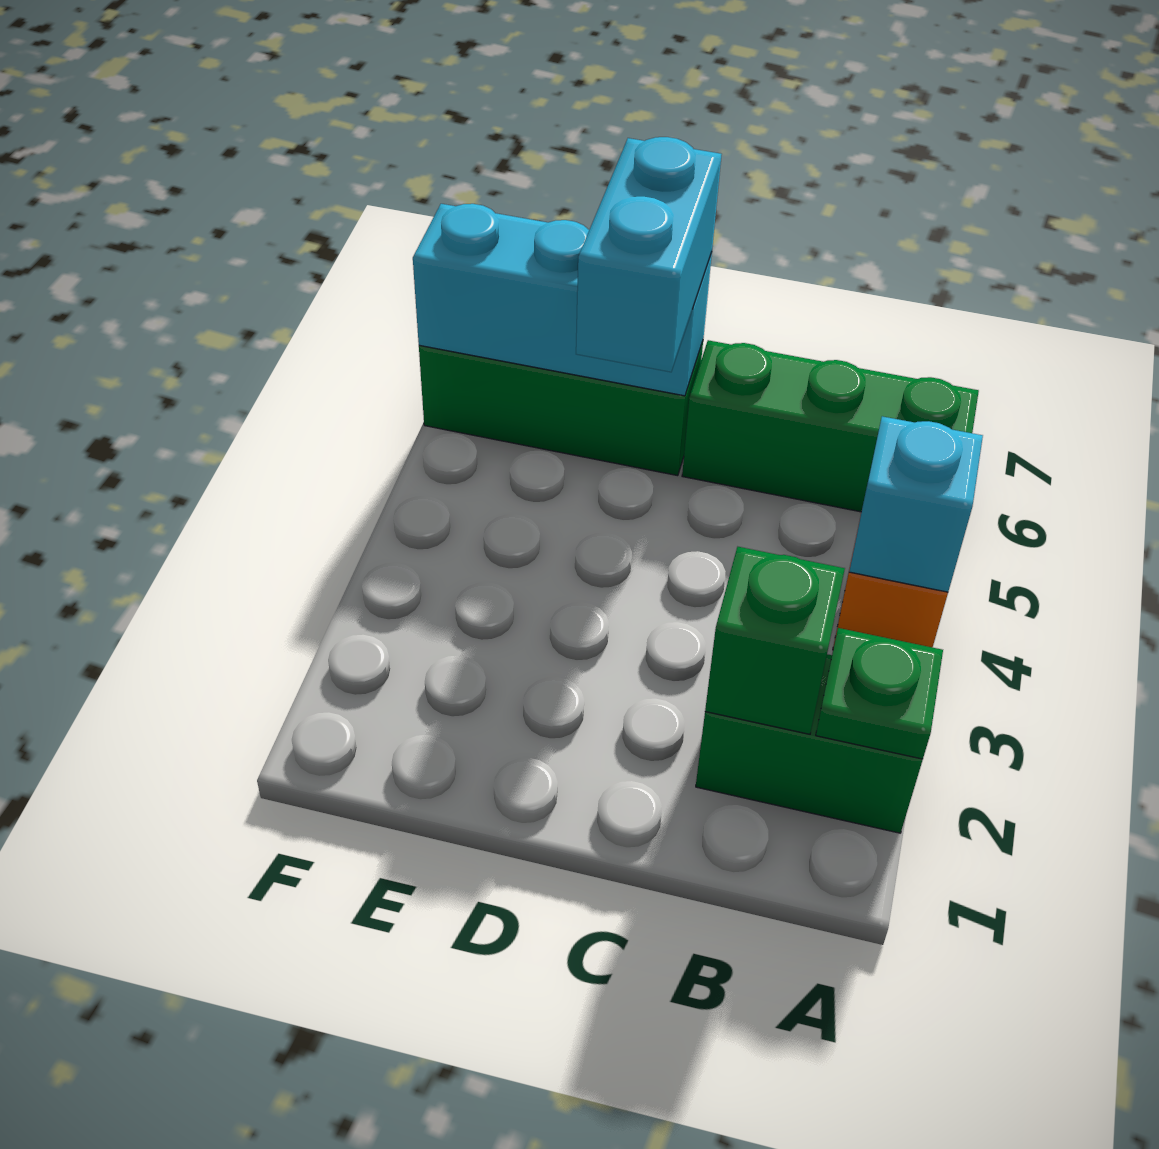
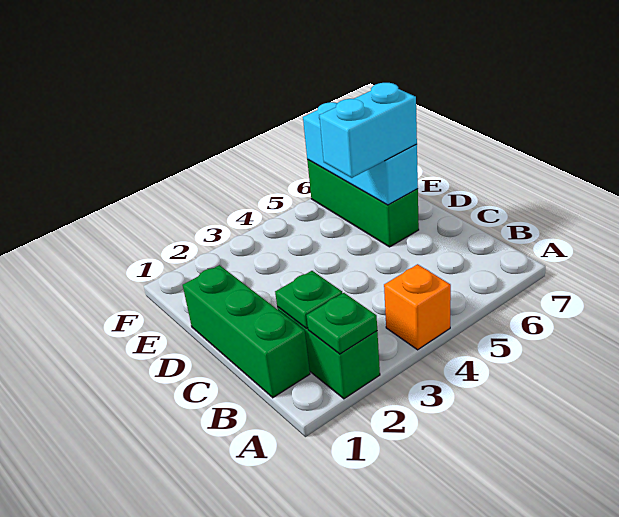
cyan brick A4 level 2 -> none
green brick A6:C6 level 1 -> green brick B1:D1 level 1
green brick B2 level 2 -> green plate B2 level 2

